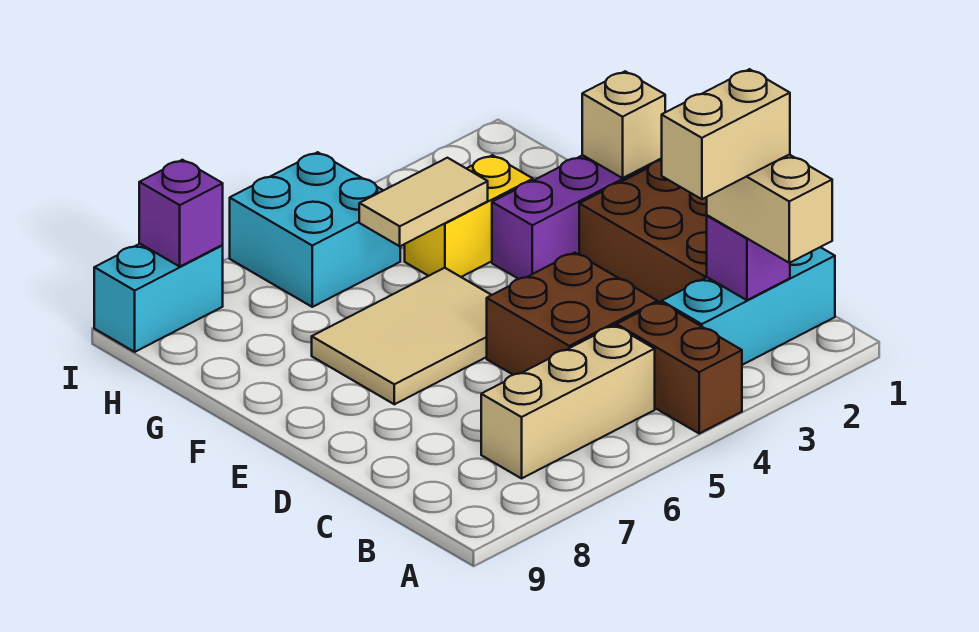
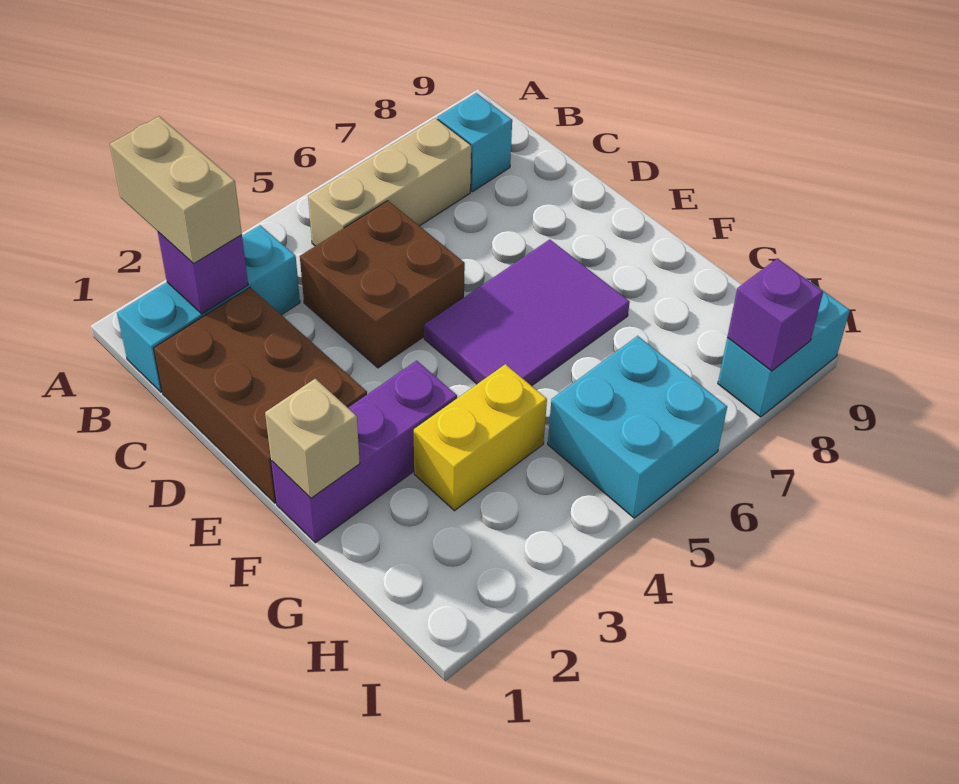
brown brick A4:B4 level 1 -> none
tan brick B2:B3 level 4 -> none
none -> cyan brick B8 level 1
tan tile E5:F7 level 1 -> purple tile E5:F7 level 1
tan tile G4:G5 level 2 -> none

